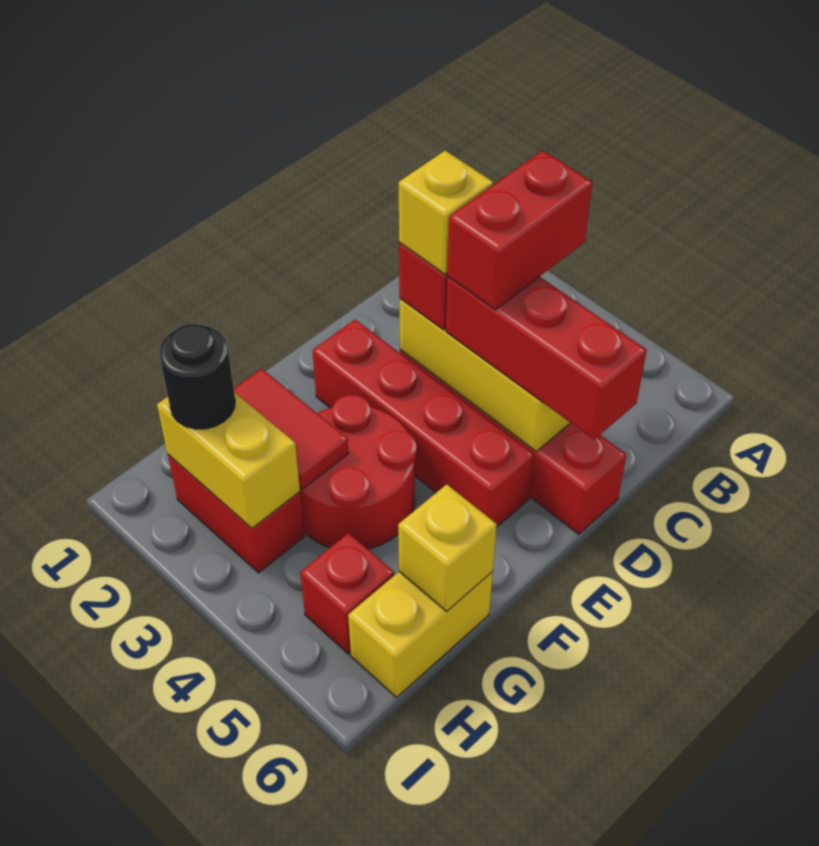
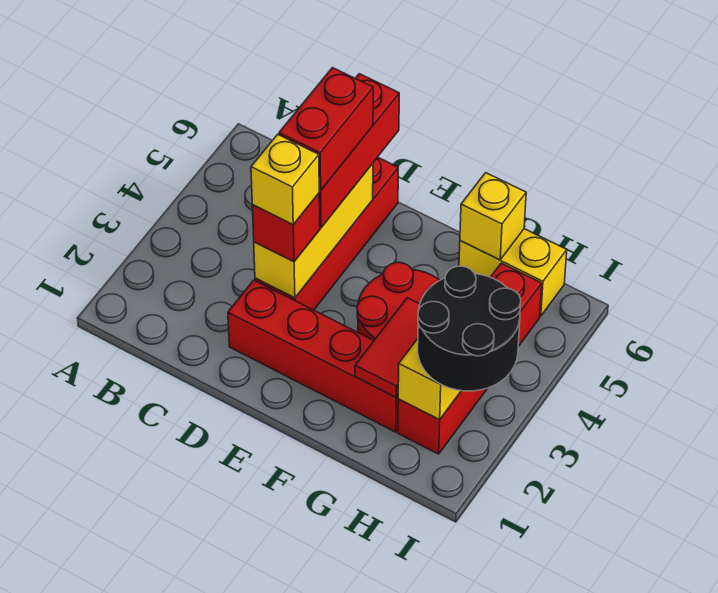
red brick C4:D4 level 4 -> red brick D4:D5 level 4
red brick E2:E5 level 1 -> red brick D2:G2 level 1
black round brick H2 level 3 -> black round brick H2:I3 level 3

